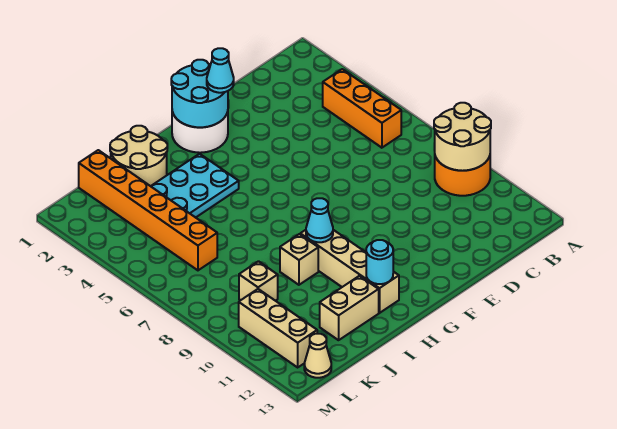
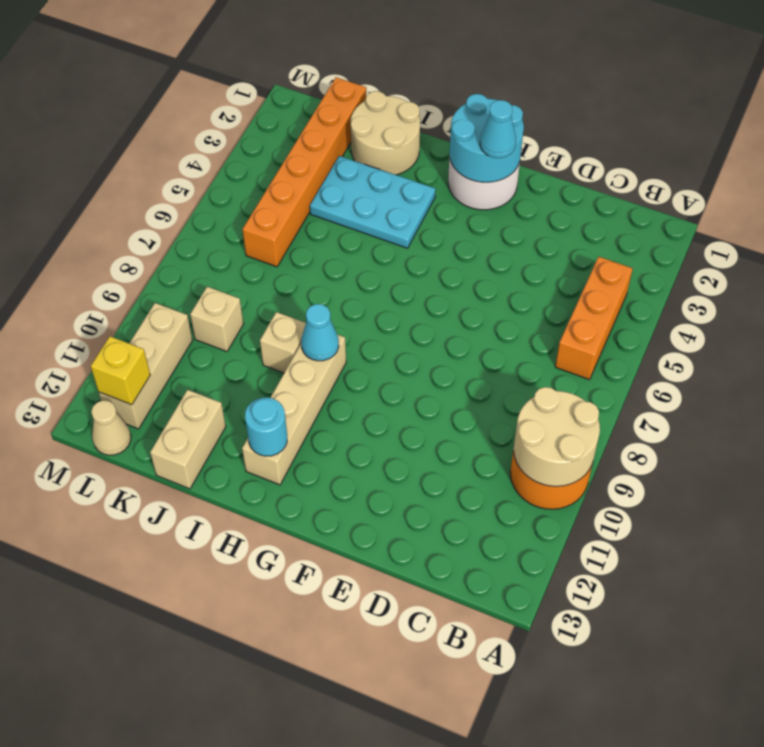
tan brick I12:J12 level 1 -> tan brick J12:J13 level 1
none -> yellow brick L12 level 2

